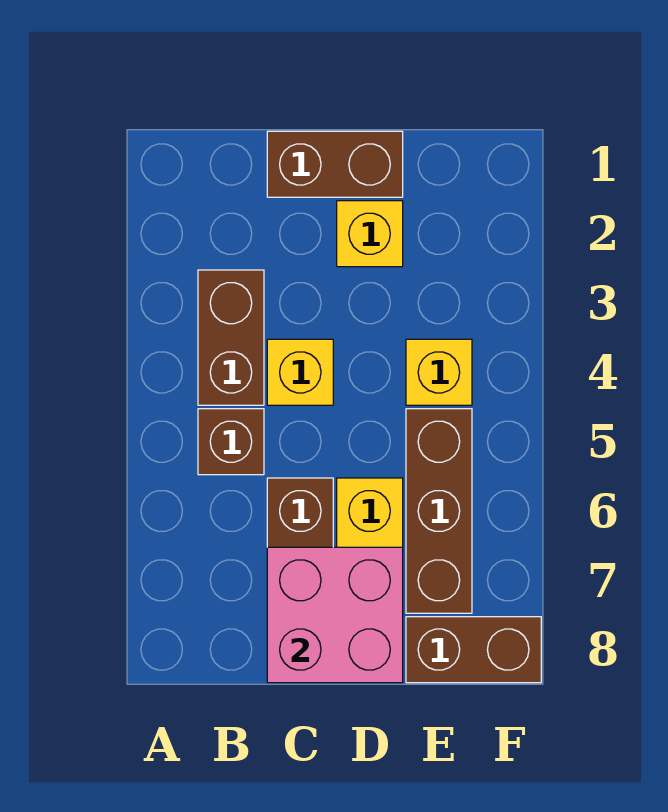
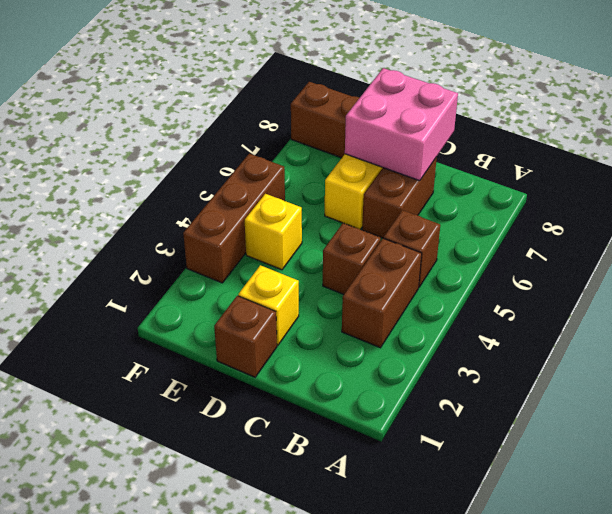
brown brick C1:D1 level 1 -> brown brick D1 level 1
yellow brick C4 level 1 -> brown brick C4 level 1
brown brick E5:E7 level 1 -> brown brick F3:F5 level 1

